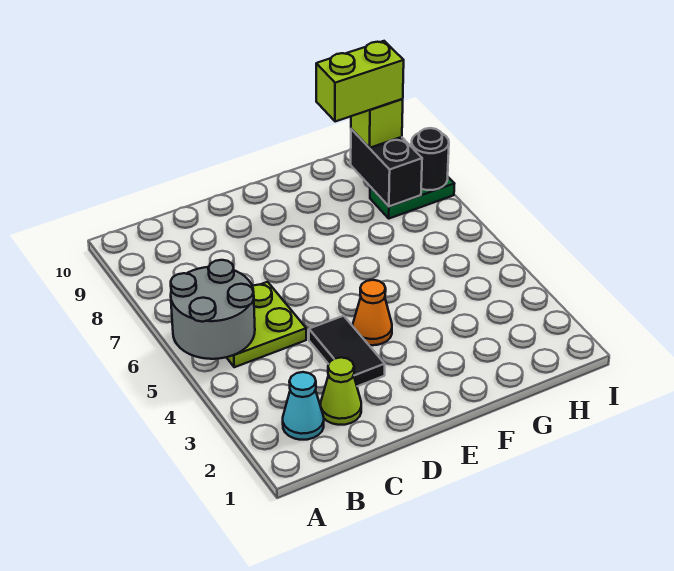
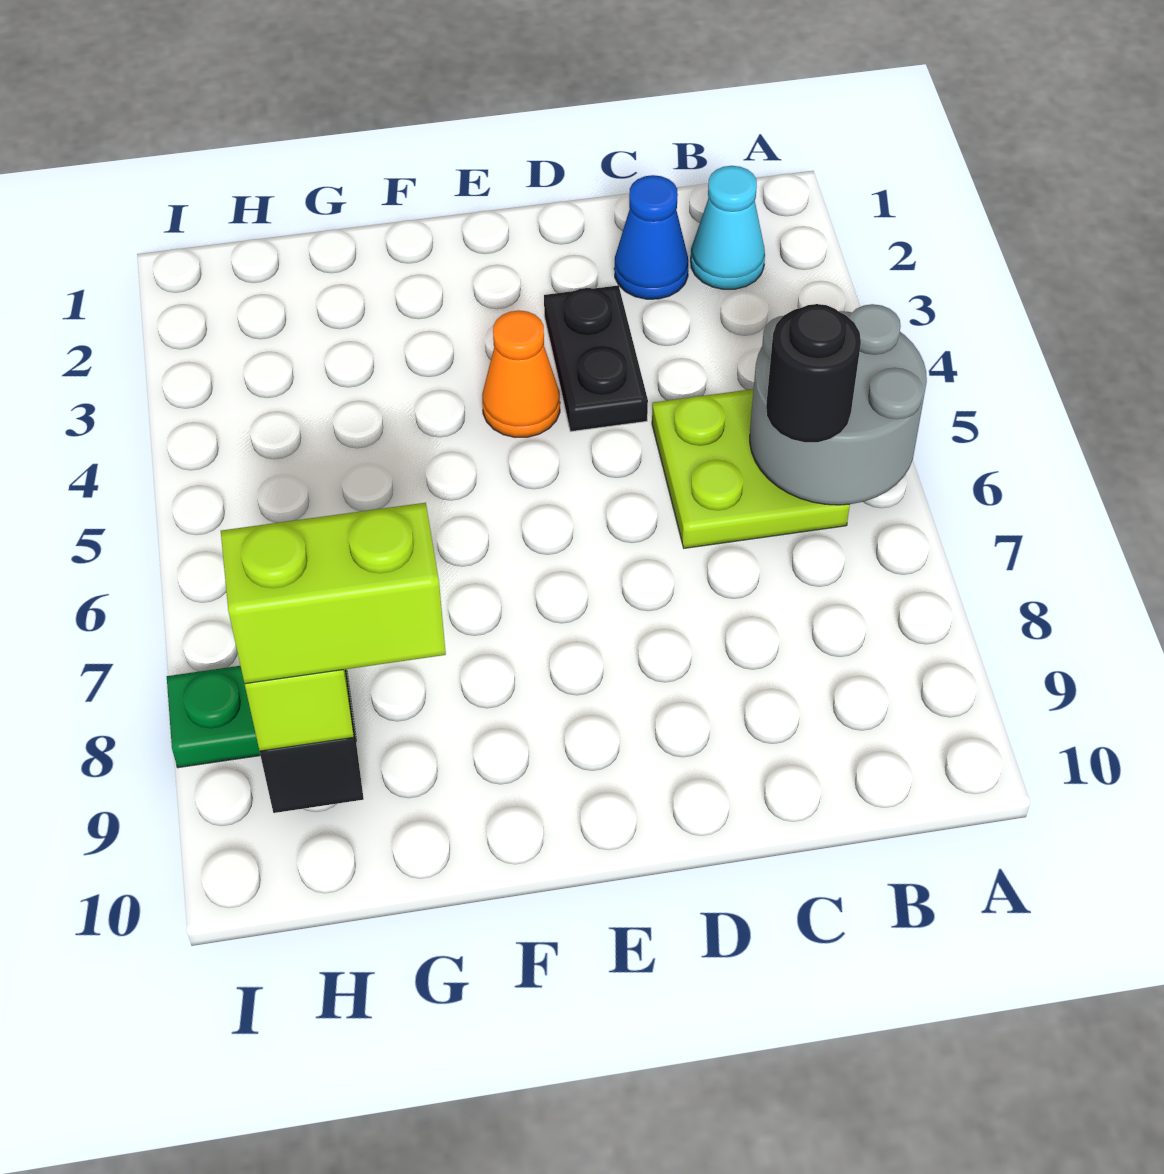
lime cone C2 level 1 -> blue cone C2 level 1
black tile D3:D4 level 1 -> black plate D3:D4 level 1
black round brick I8 level 2 -> black round brick B6 level 3

